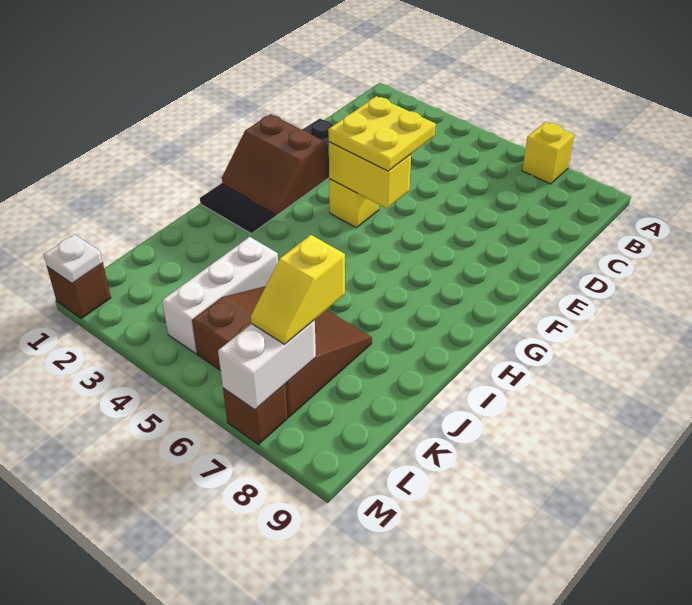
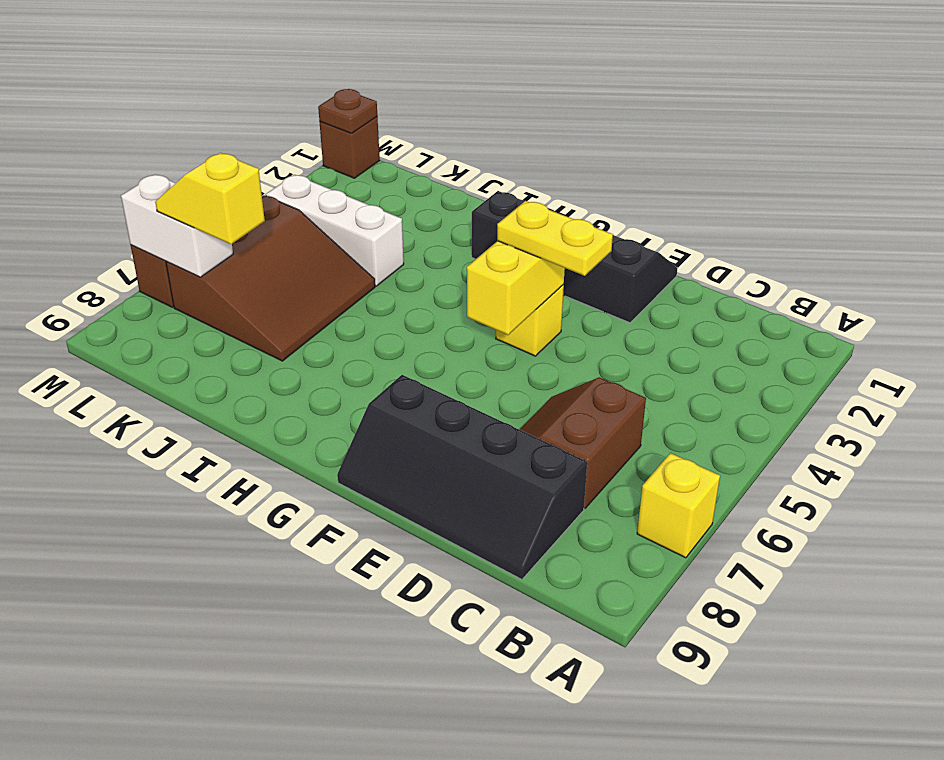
none -> black slope C8:F9 level 1 top 8
yellow plate E4:F5 level 3 -> yellow plate E4:F4 level 3
brown slope G2:H3 level 2 top G -> brown slope C6:D7 level 1 top C
white plate M1 level 2 -> brown plate M1 level 2

